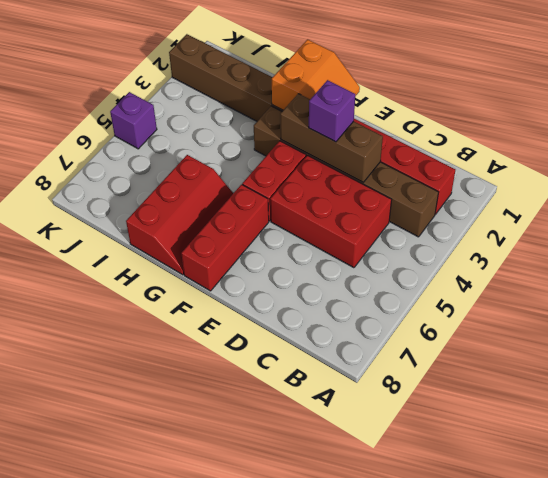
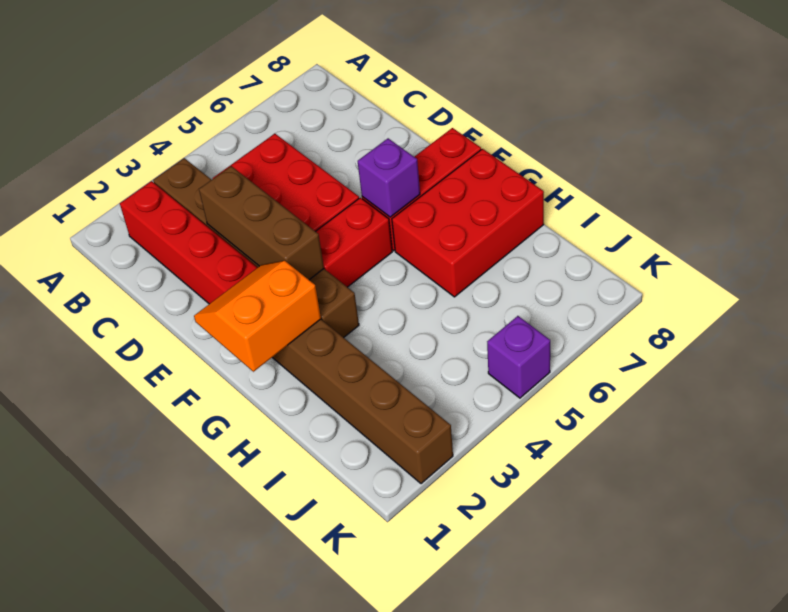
purple brick E3 level 3 -> purple brick F6 level 2
red slope G6:H8 level 1 top H -> red brick G6:H8 level 1

